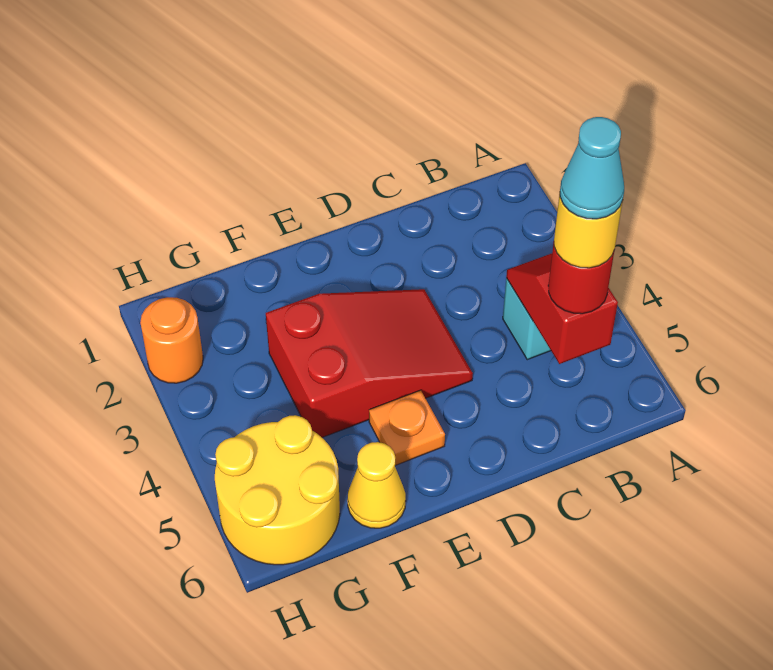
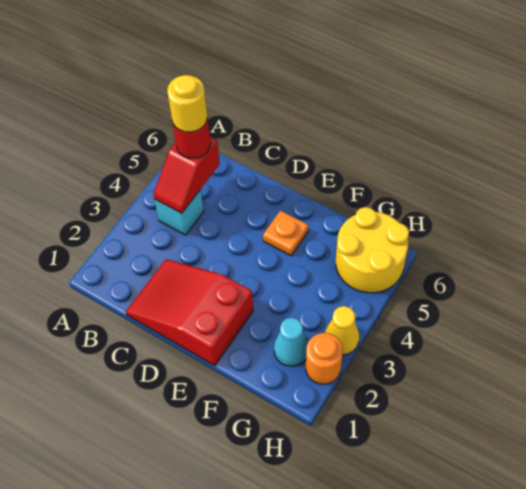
cyan cone B5 level 5 -> cyan cone G2 level 1
red slope D3:F4 level 1 top F -> red slope C1:E2 level 1 top E
yellow cone F6 level 1 -> yellow cone H3 level 1

